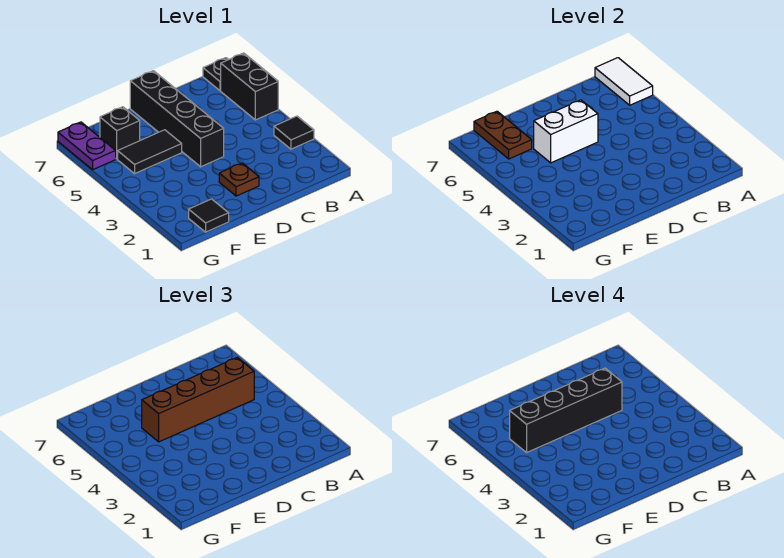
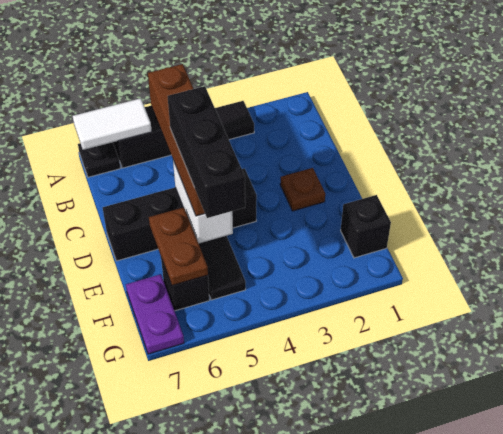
black brick C5:F5 level 4 -> black brick D5:F5 level 4
black tile F1 level 1 -> black brick F1 level 1
brown plate F6:F7 level 2 -> brown plate E6:F6 level 2
purple plate G6:G7 level 1 -> purple plate F7:G7 level 1

